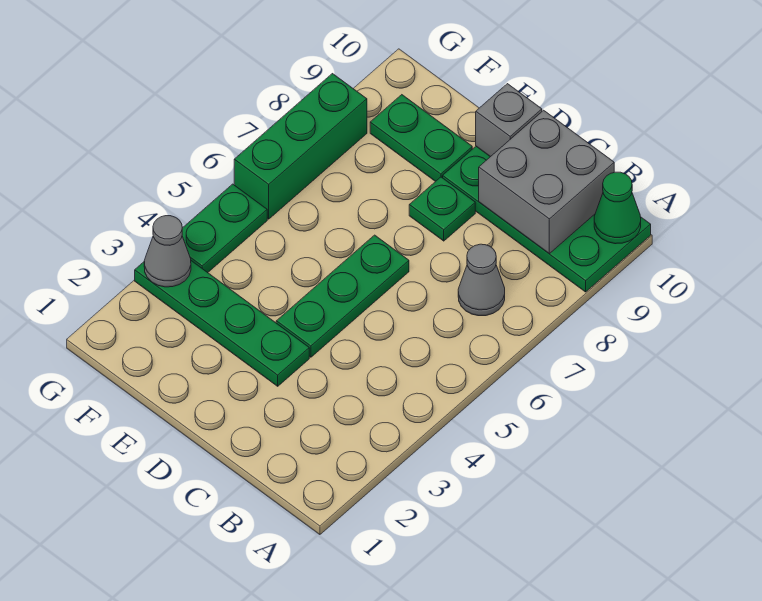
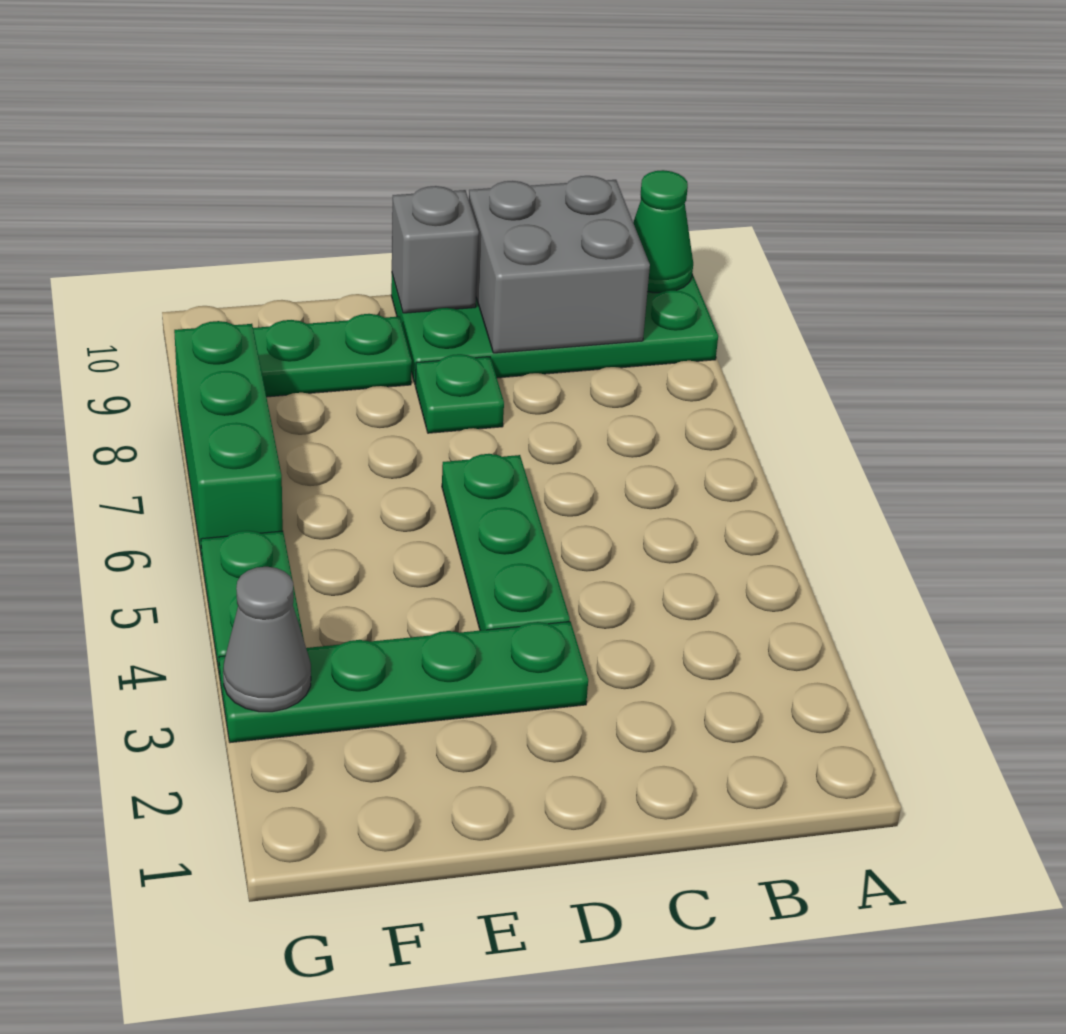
grey cone B7 level 1 -> none

